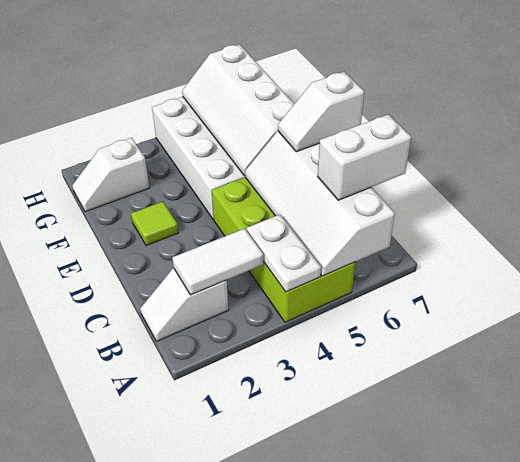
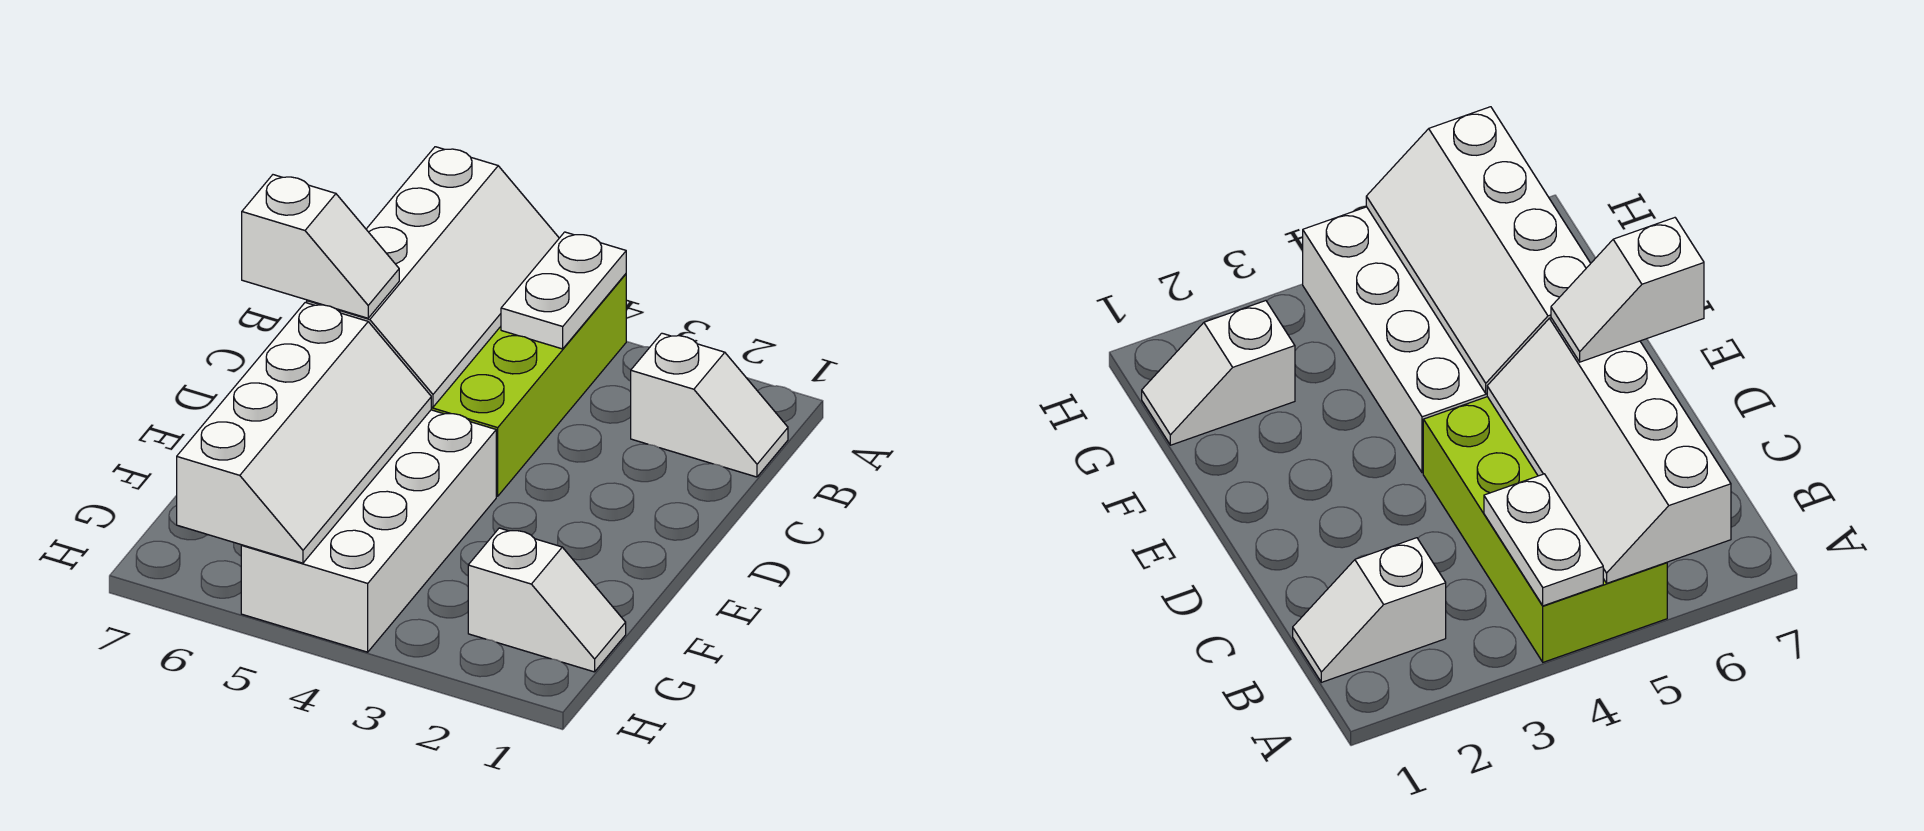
white tile B2:B3 level 2 -> none
white brick B6:B7 level 3 -> none
lime tile E2 level 1 -> none

